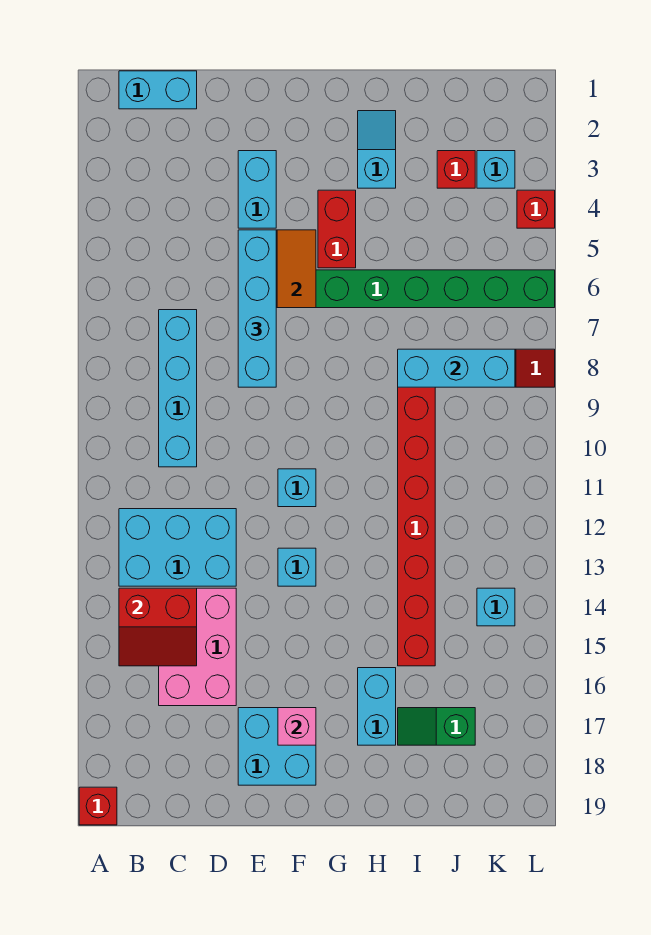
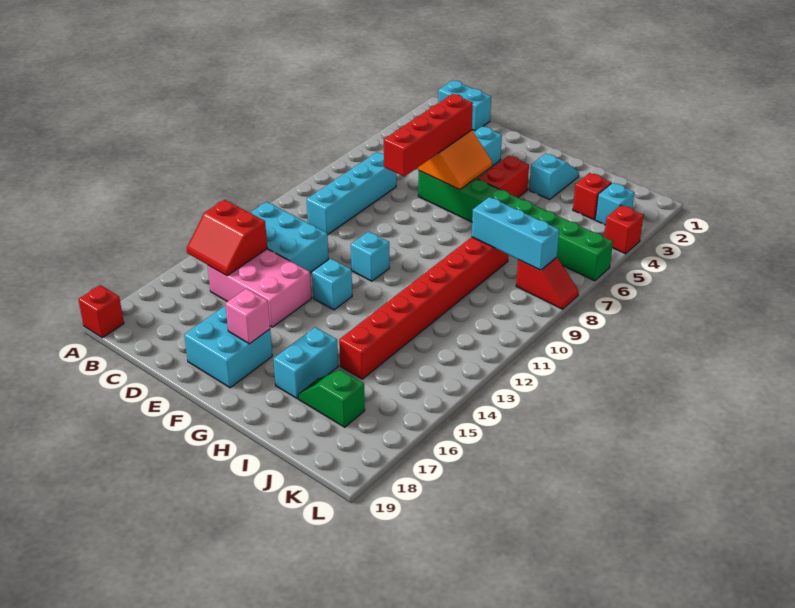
pink brick C14:D16 level 1 -> pink brick C14:E15 level 1
cyan brick E5:E8 level 3 -> red brick E5:E8 level 3
cyan brick K14 level 1 -> none

